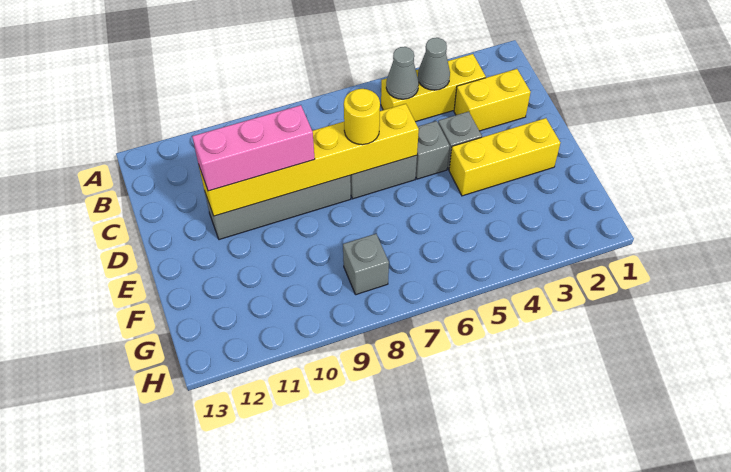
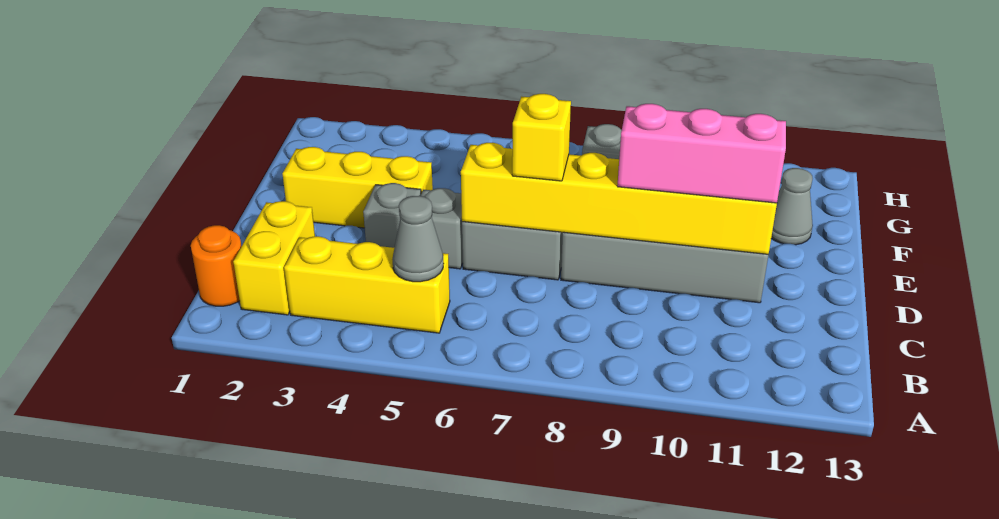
none -> orange round brick B1 level 1
grey cone B4 level 2 -> grey cone F12 level 1
yellow brick C2:C3 level 1 -> yellow brick B2:C2 level 1
yellow round brick D7 level 3 -> yellow brick D7 level 3

